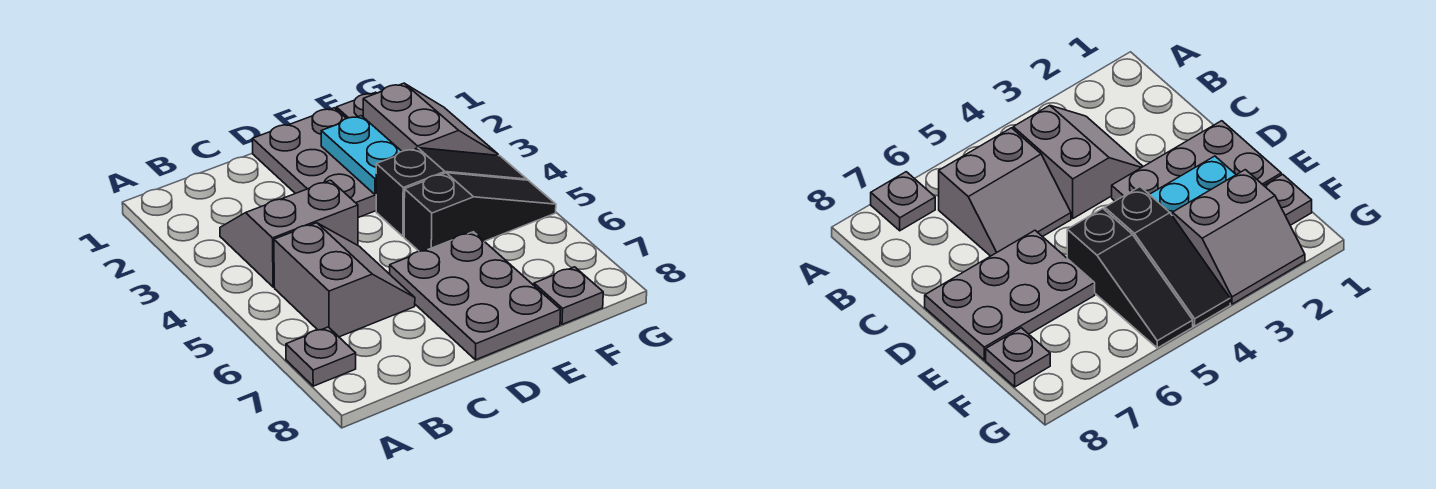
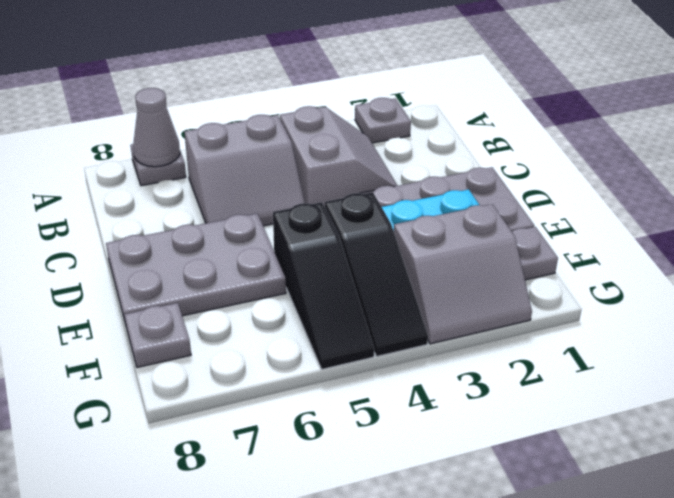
none -> grey plate A2 level 1
none -> grey cone A7 level 2

